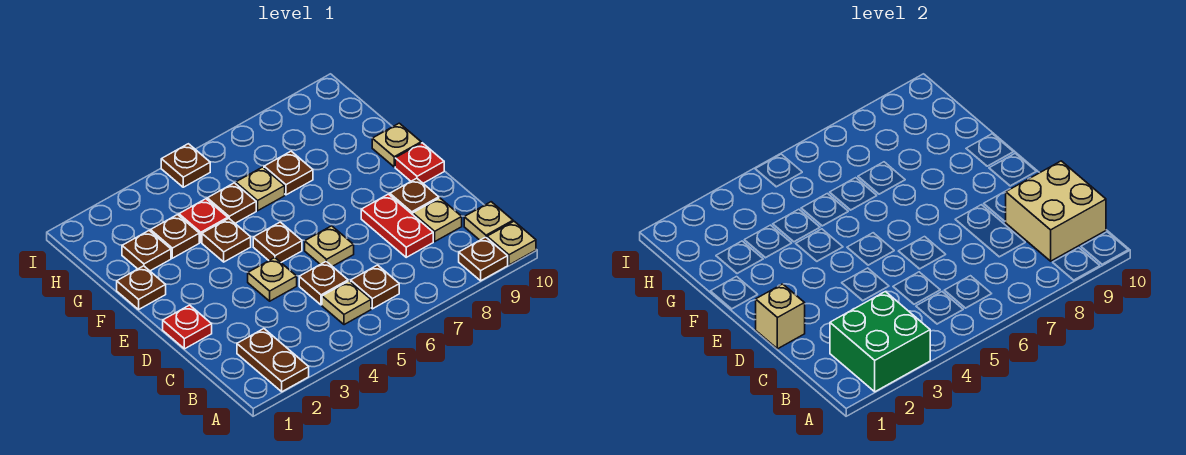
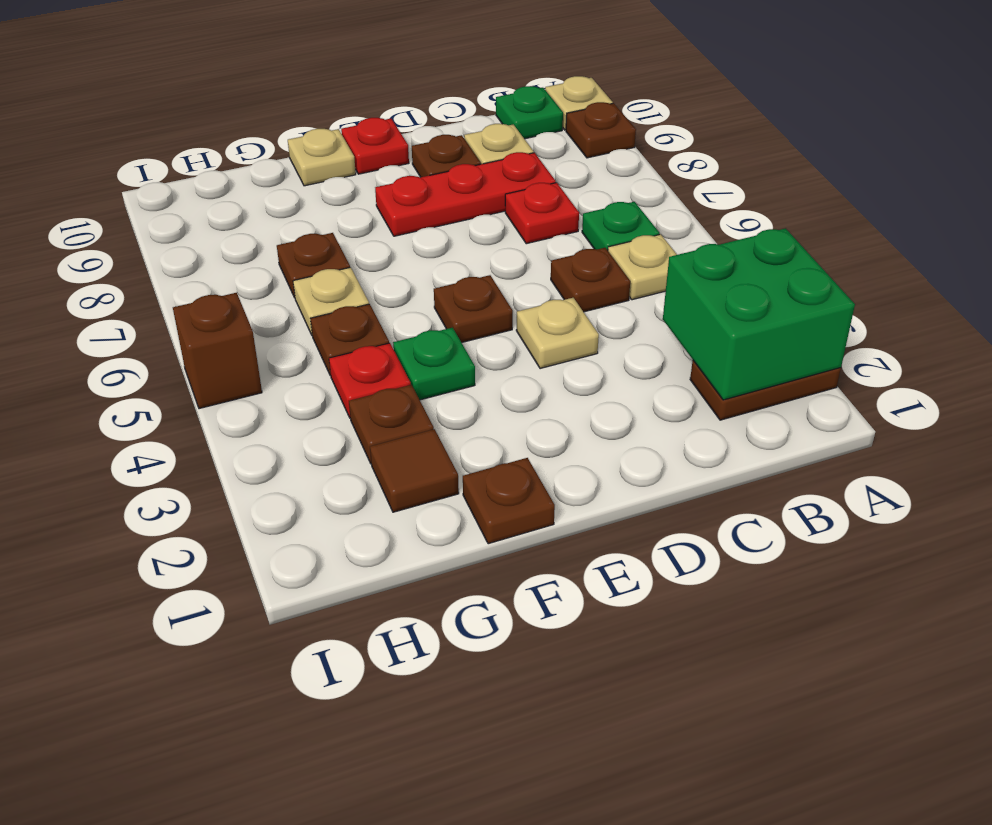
brown plate B6 level 1 -> green plate B6 level 1
tan brick B9:C10 level 2 -> none
tan plate B10 level 1 -> green plate B10 level 1
red plate C8:D8 level 1 -> red plate C8:E8 level 1
red plate D1 level 1 -> red plate C7 level 1
tan brick D1 level 2 -> none
tan plate D6 level 1 -> none
brown plate F4 level 1 -> green plate F4 level 1
brown plate G2 level 1 -> brown tile G2 level 1
brown plate I5 level 1 -> brown brick I5 level 1

